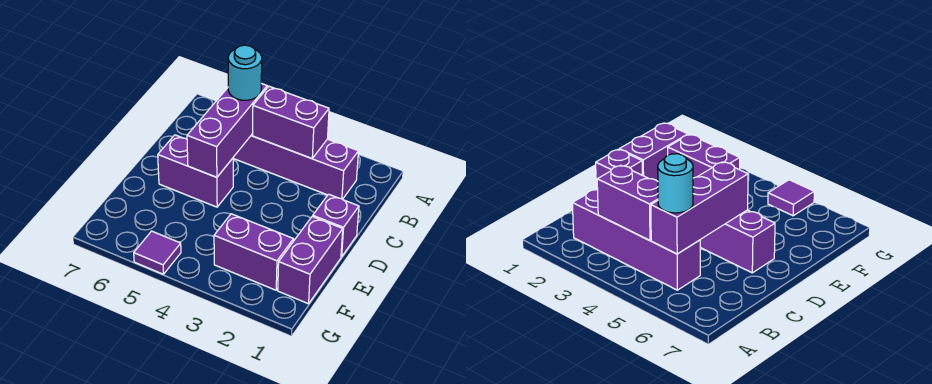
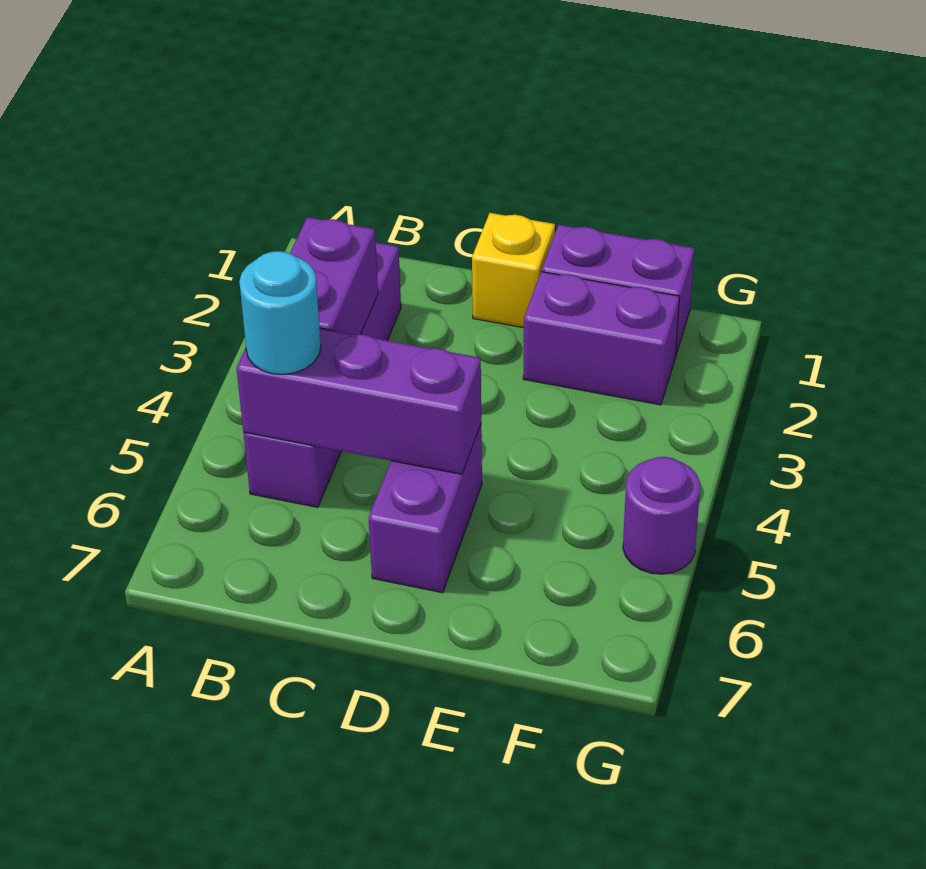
purple brick D1 level 1 -> yellow brick D1 level 1
purple brick F2:F3 level 1 -> purple brick E2:F2 level 1
purple tile G5 level 1 -> purple round brick G5 level 1

